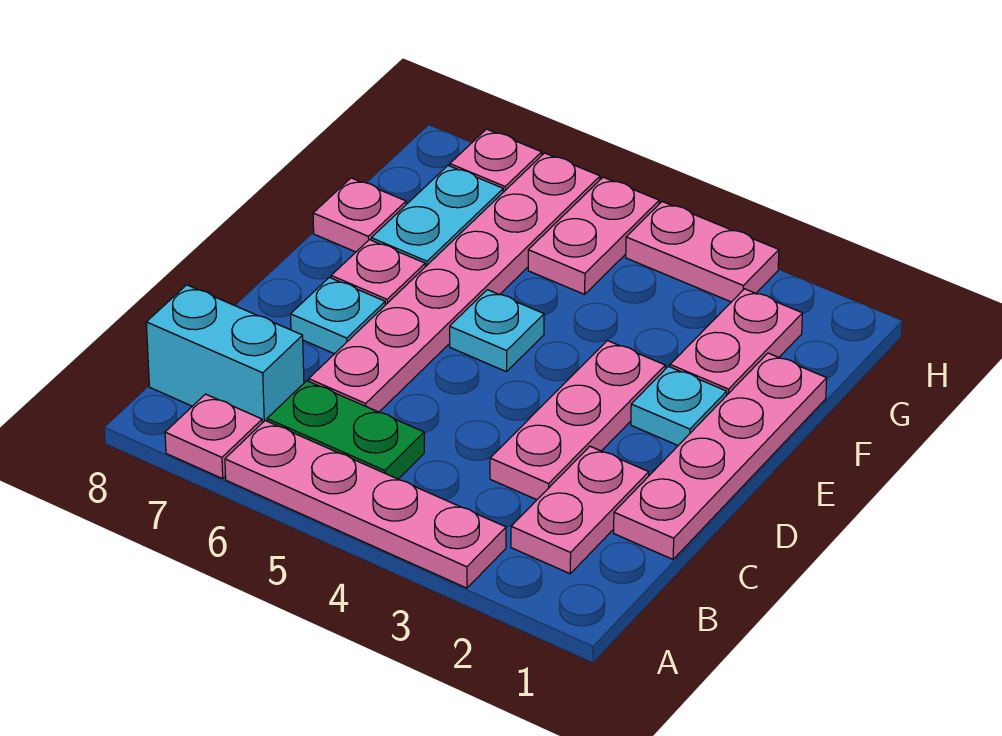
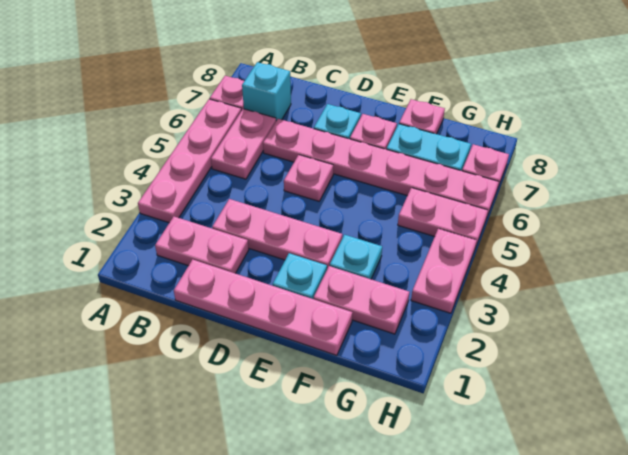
green plate B5:B6 level 1 -> pink plate B5:B6 level 1
cyan brick B7:B8 level 1 -> cyan brick B7 level 1
none -> pink plate D5 level 1
cyan plate E5 level 1 -> cyan plate F3 level 1

